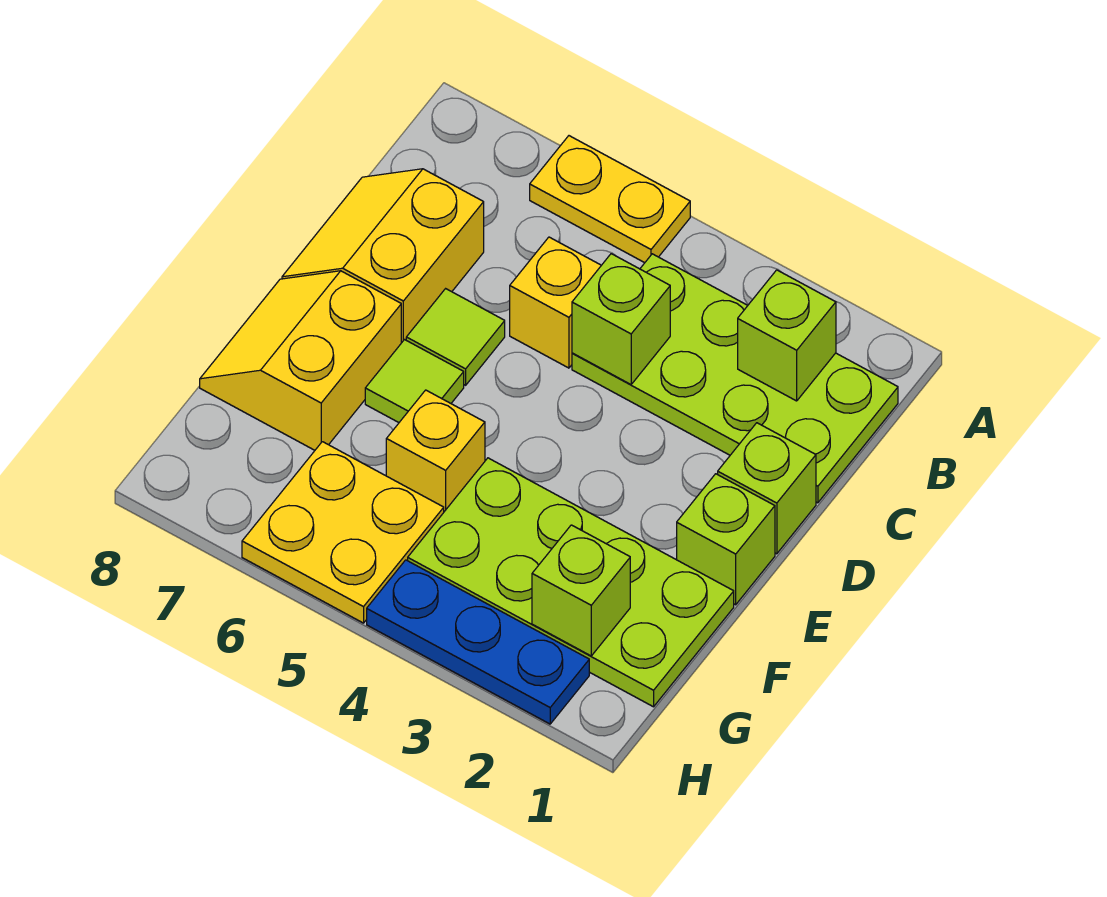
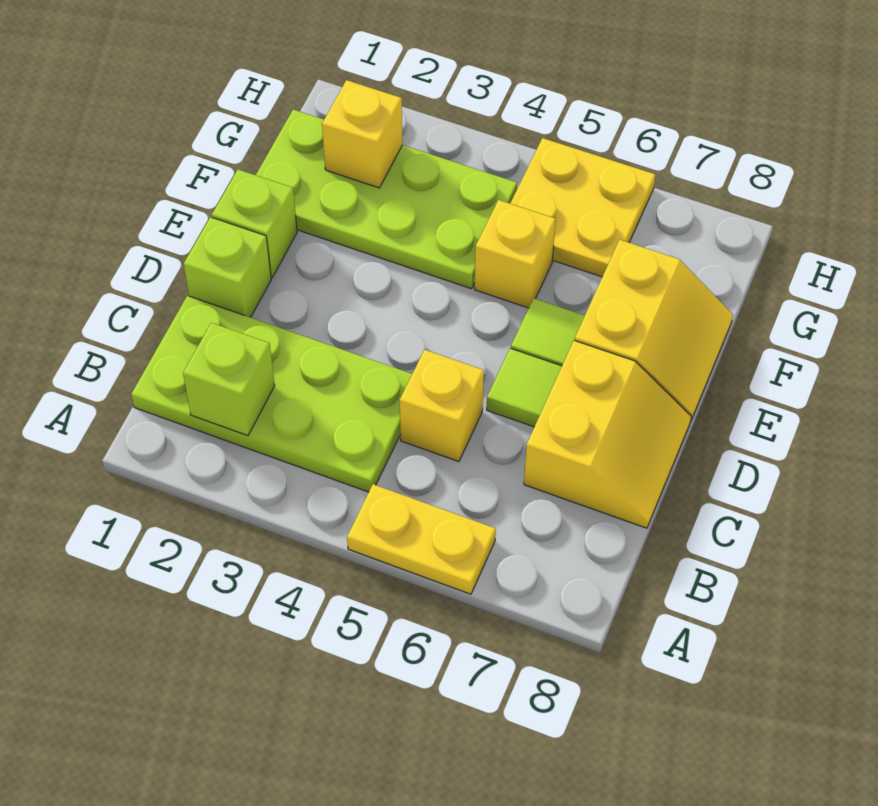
lime brick C4 level 2 -> none
lime brick G2 level 2 -> yellow brick G2 level 2
blue plate H2:H4 level 1 -> none

